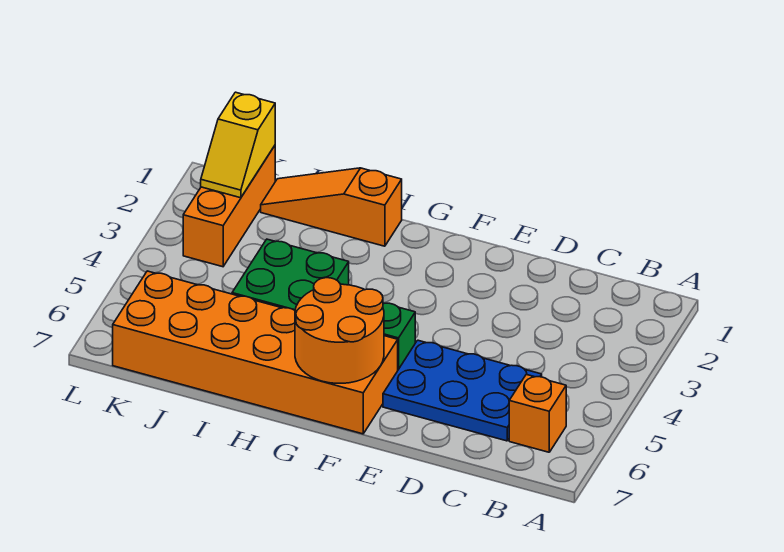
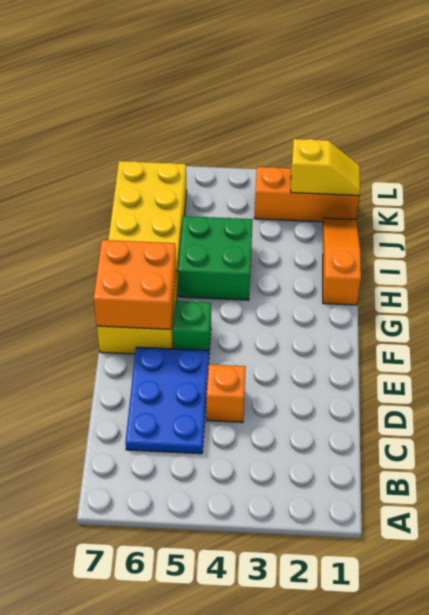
orange brick B6 level 1 -> orange brick D4 level 1
orange brick F6:K7 level 1 -> yellow brick F6:K7 level 1
orange round brick F6:G7 level 2 -> orange brick F6:G7 level 2
yellow slope K1:K2 level 2 top 1 -> yellow slope K1:K2 level 2 top 2

